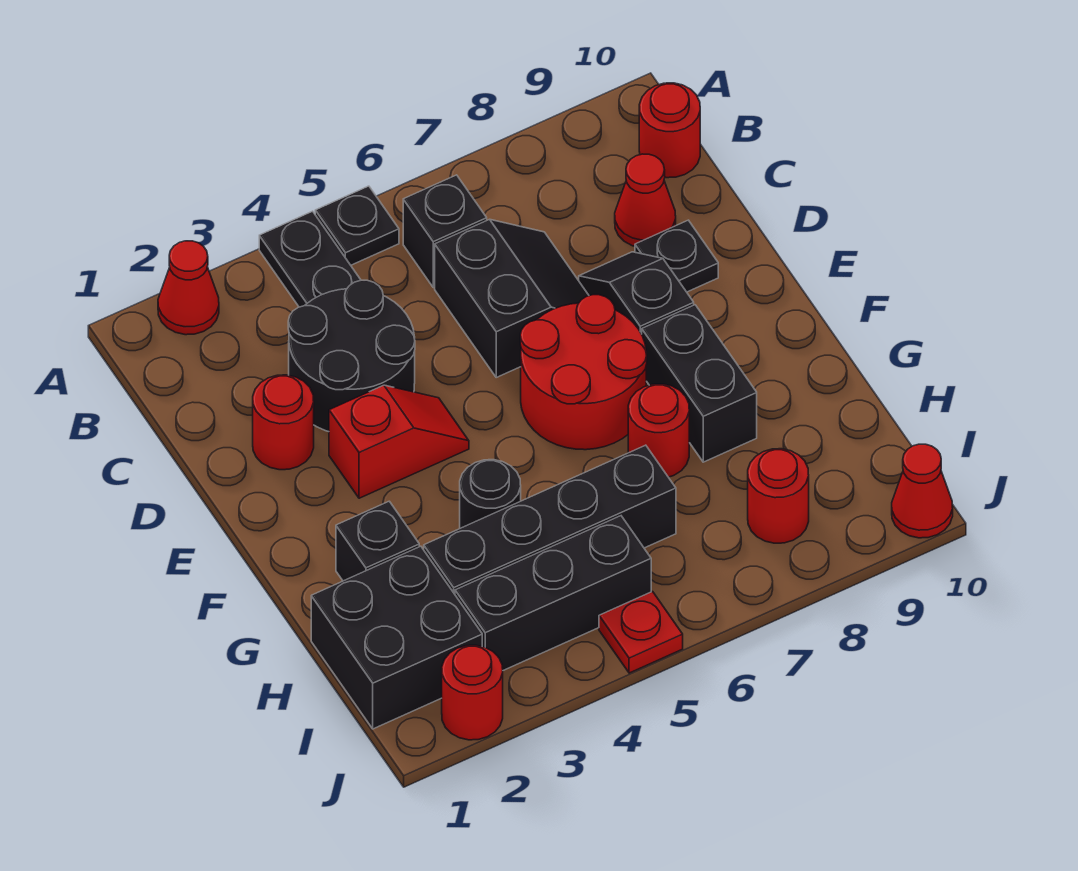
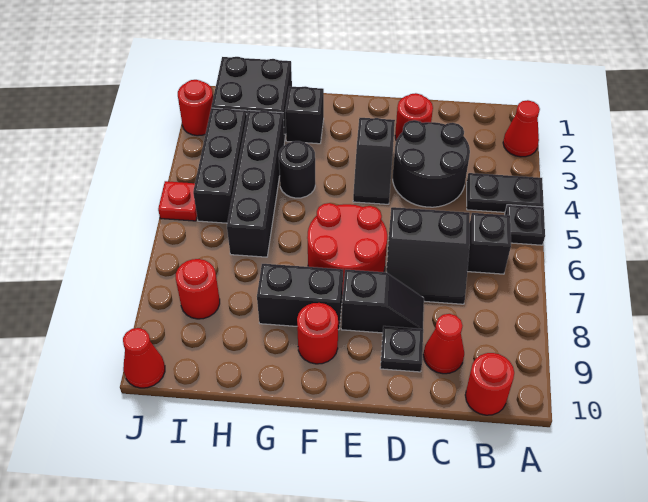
red slope E3:E4 level 1 top 3 -> black slope E3:E4 level 1 top 3
red round brick G7 level 1 -> red round brick F9 level 1

